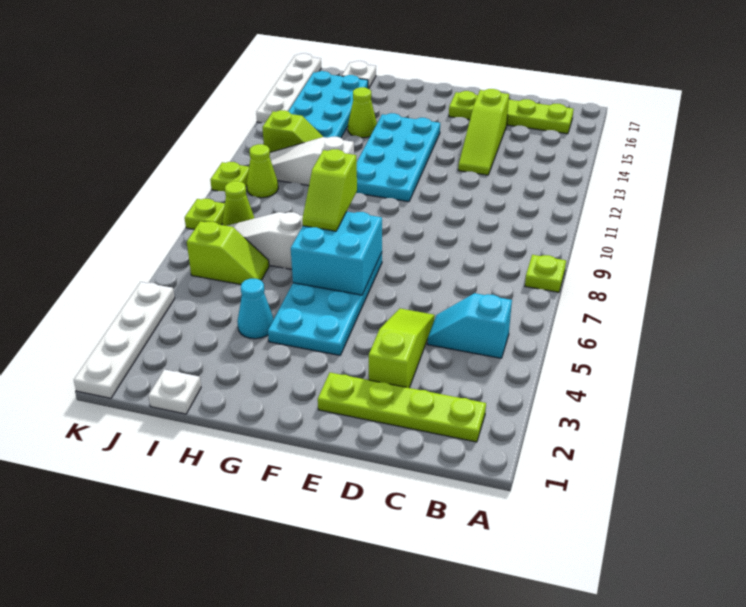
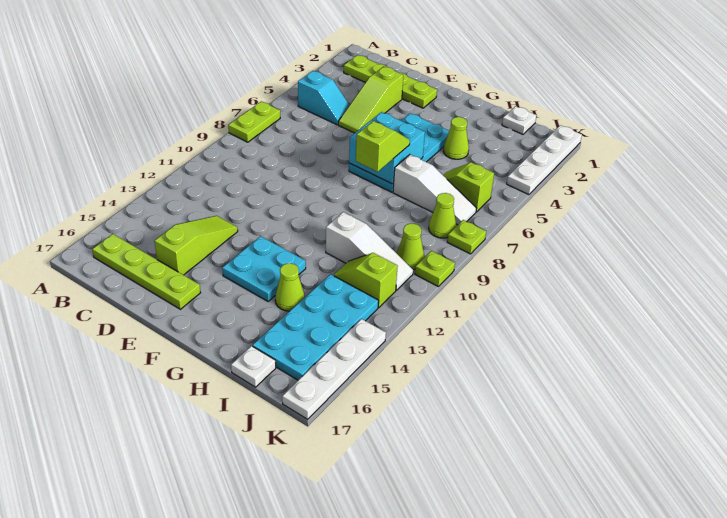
lime plate A8 level 1 -> lime plate A7:A8 level 1
cyan plate F11:G14 level 1 -> cyan plate F13:G14 level 1
cyan cone H4 level 1 -> lime cone H4 level 1

